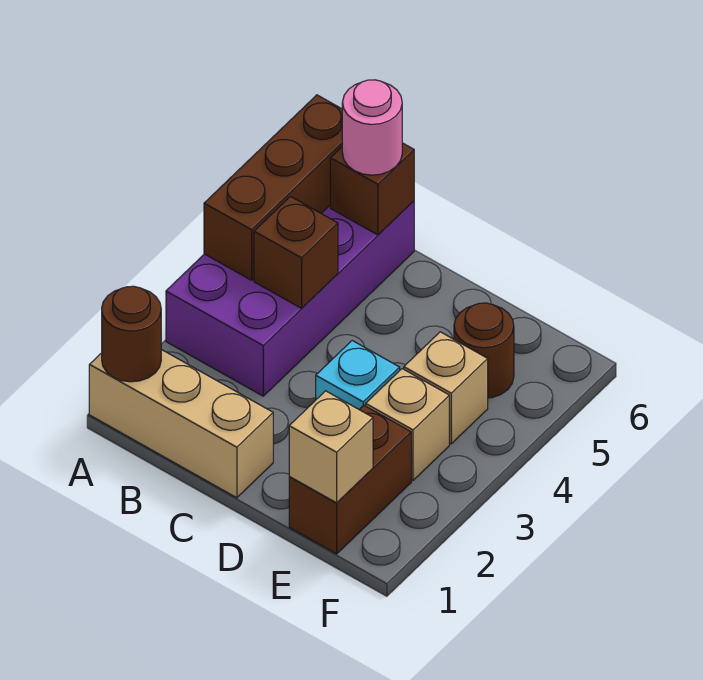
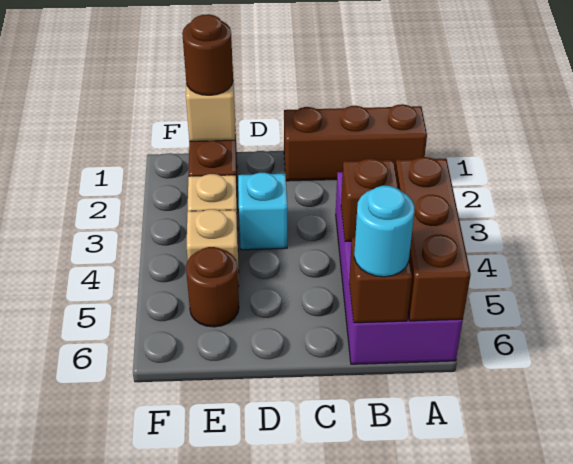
tan brick A1:C1 level 1 -> brown brick A1:C1 level 1
brown round brick A1 level 2 -> brown round brick E1 level 3
pink round brick B6 level 3 -> cyan round brick B6 level 3

